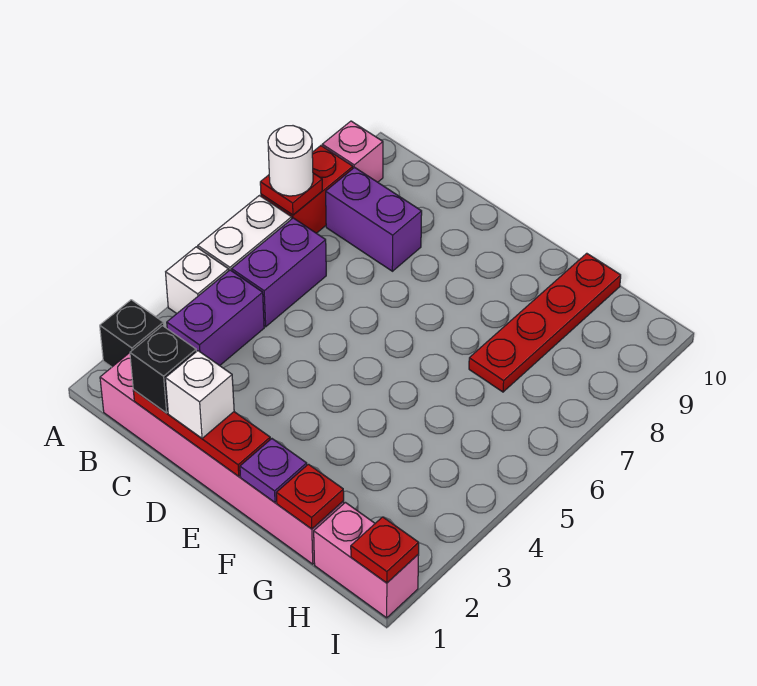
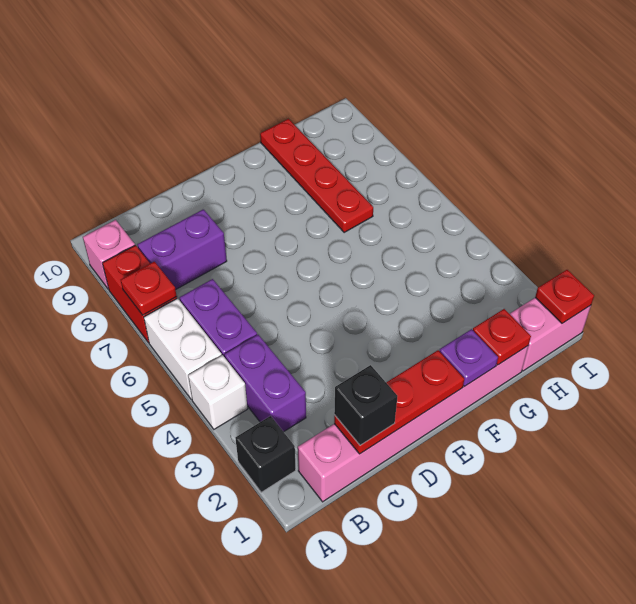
white round brick A7 level 3 -> none
white brick D1 level 3 -> none

